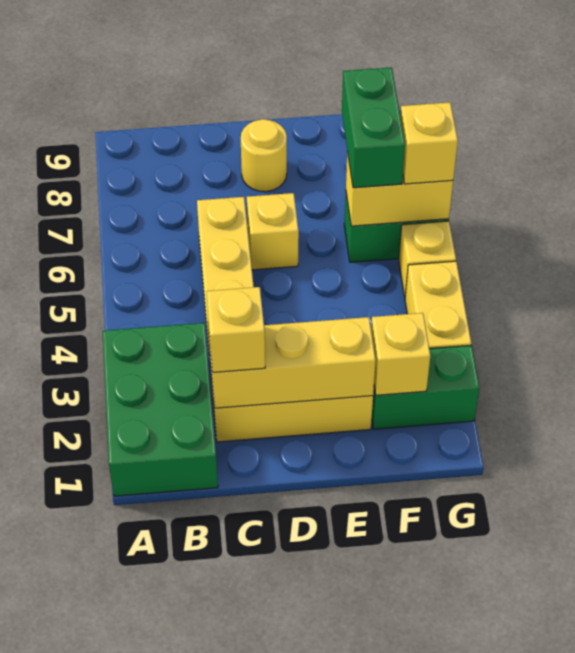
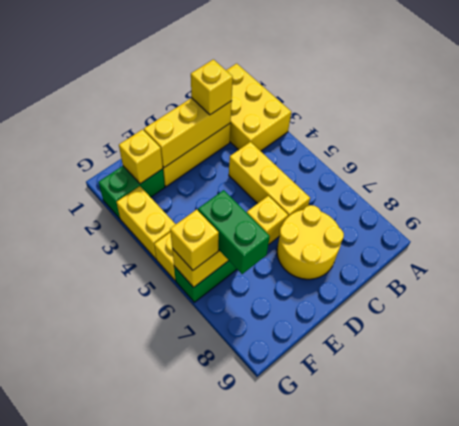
green brick A1:B3 level 1 -> yellow brick A1:B3 level 1
yellow round brick D8 level 1 -> yellow round brick C7:D8 level 1

